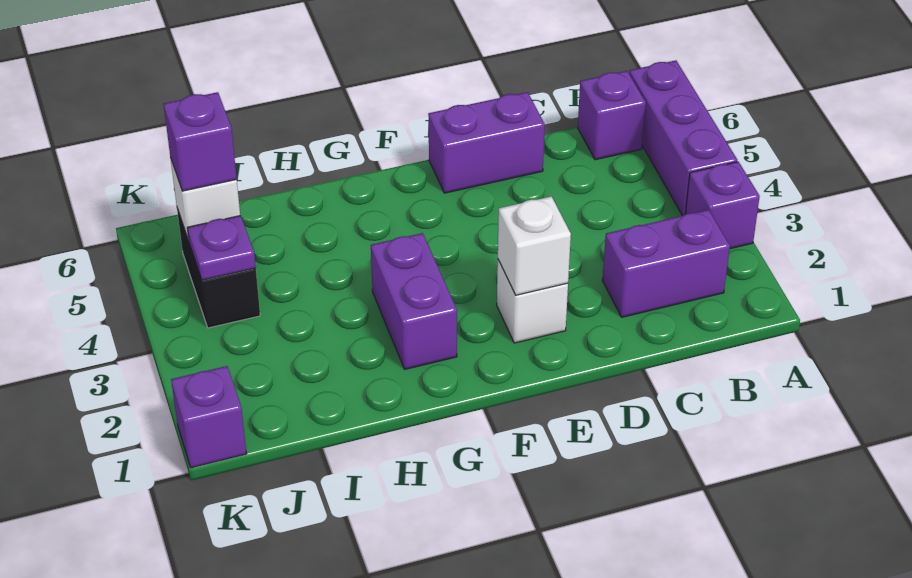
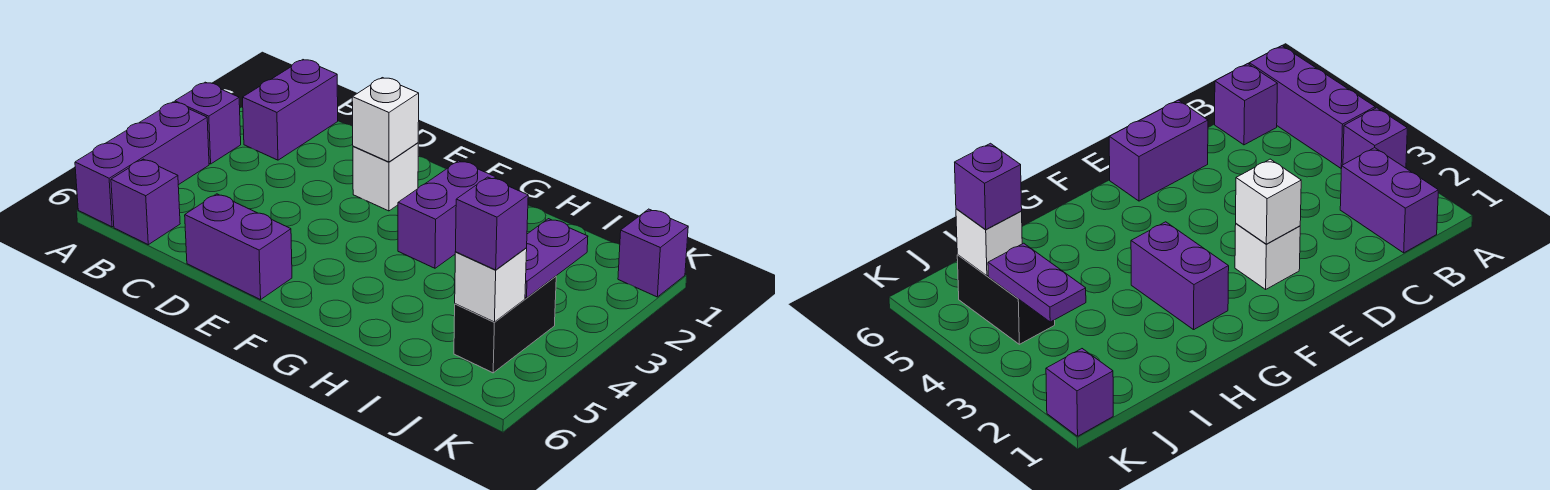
purple brick B2:C2 level 1 -> purple brick B1:B2 level 1
purple plate J4 level 2 -> purple plate J3:J4 level 2

